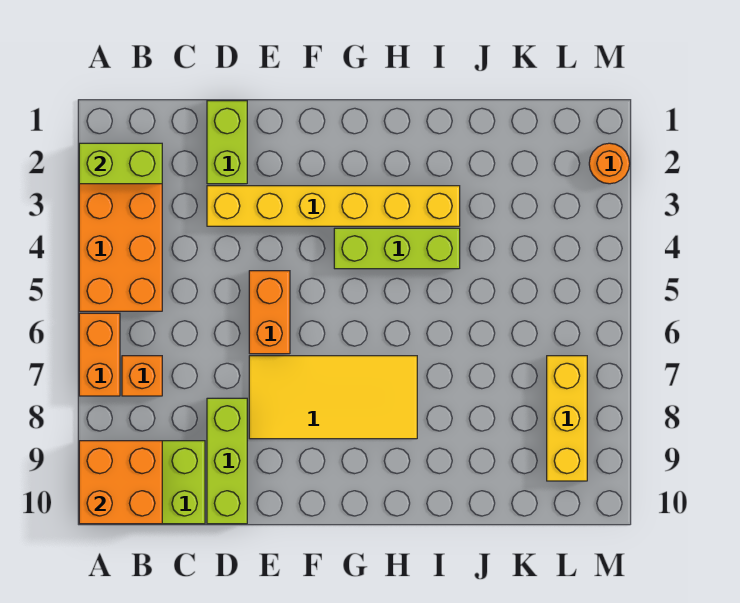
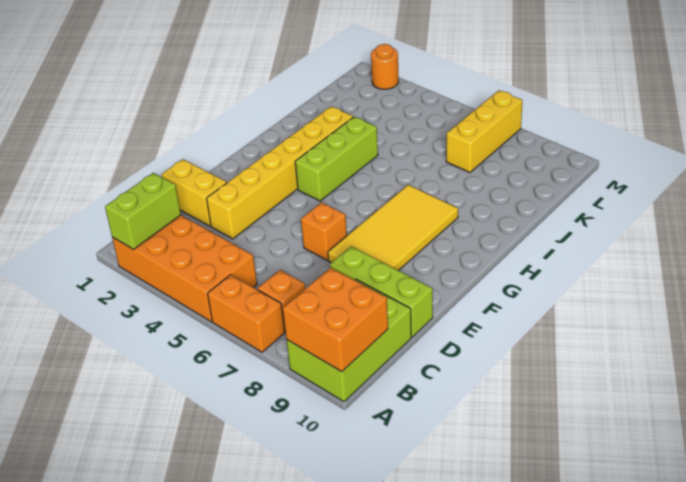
lime brick D1:D2 level 1 -> yellow brick D1:D2 level 1
orange brick E5:E6 level 1 -> orange brick E6 level 1
yellow brick L7:L9 level 1 -> yellow brick K7:M7 level 1

